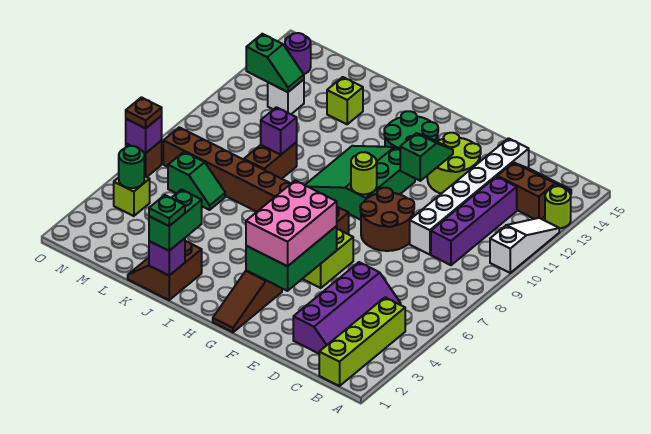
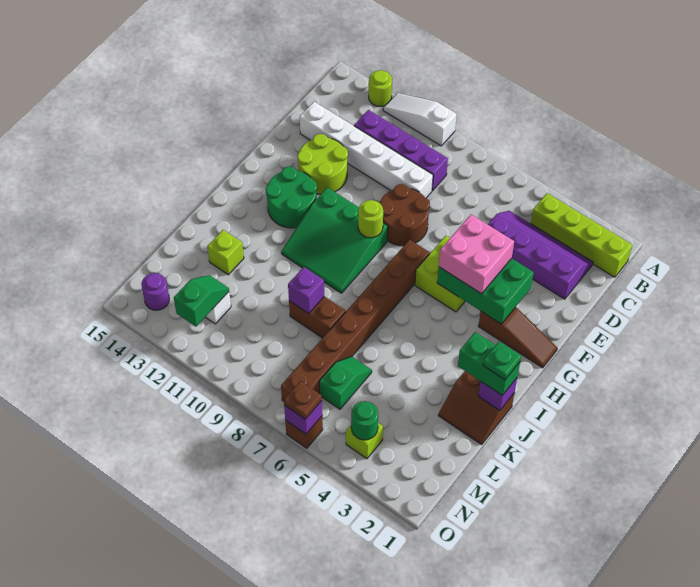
brown slope B13:C14 level 1 top 13 -> none
pink brick F3:G5 level 3 -> pink brick F4:G5 level 3
green slope F11:F12 level 2 top 11 -> none

